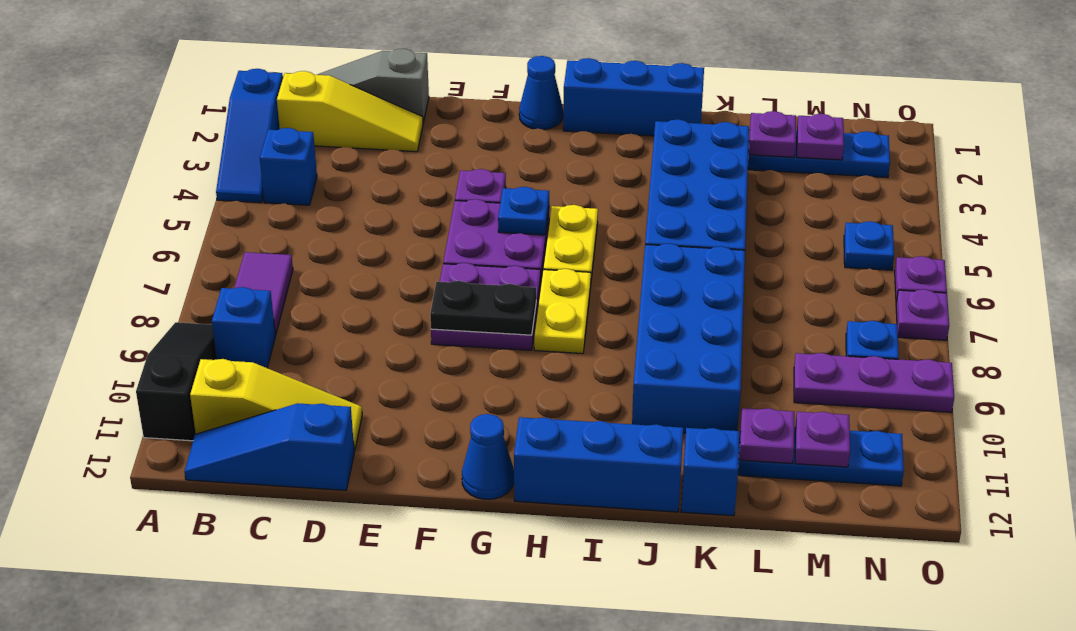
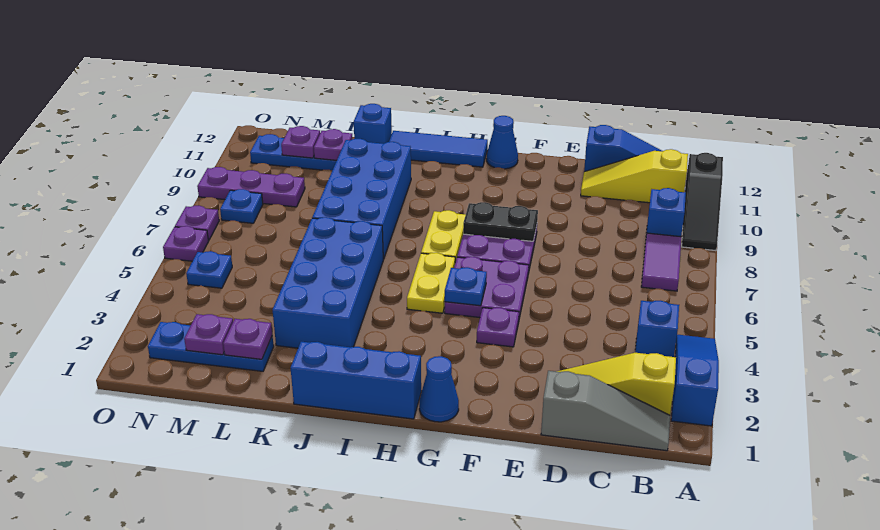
blue brick H12:J12 level 1 -> blue tile H12:J12 level 1

